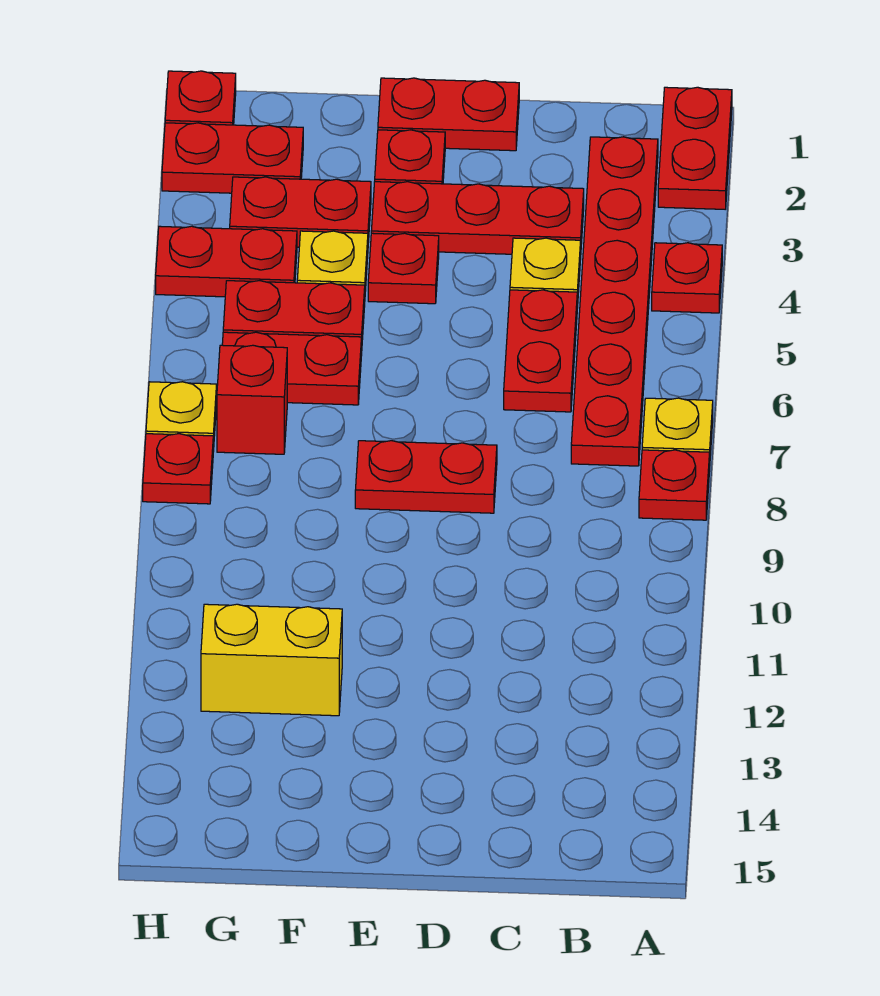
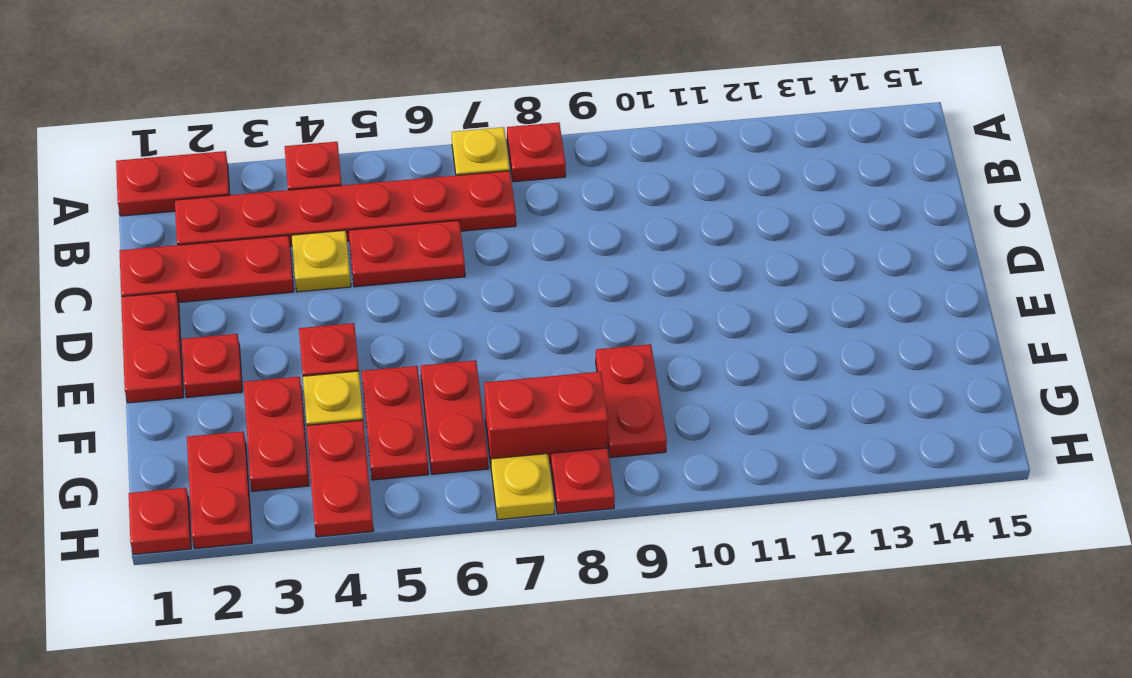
red plate C3:E3 level 1 -> red plate C1:C3 level 1
red plate D8:E8 level 1 -> red plate F9:G9 level 1
yellow brick F12:G12 level 1 -> none
red brick G7 level 1 -> red brick G7:G8 level 1

